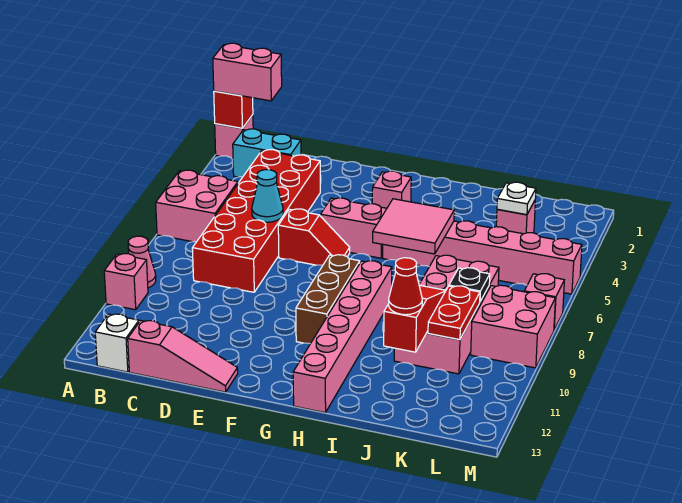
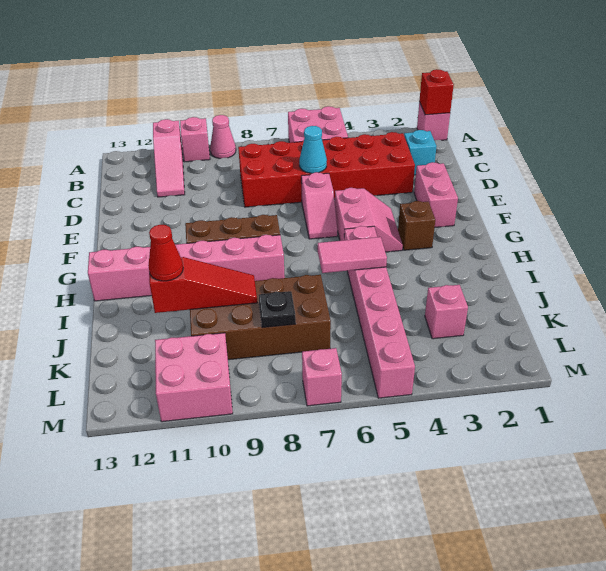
pink brick A1:B1 level 3 -> pink brick E2:F2 level 1
cyan brick B2:C2 level 1 -> cyan brick C2 level 1
white brick B13 level 1 -> none
pink slope C13:E13 level 1 top C -> pink slope A11:C11 level 1 top A
red slope E6:F6 level 1 top E -> pink slope E6:F6 level 1 top E
pink brick G3 level 1 -> brown brick G3 level 1
pink tile H5:I6 level 2 -> pink tile I5:I6 level 2
pink brick J7:K10 level 1 -> brown brick J7:K10 level 1
white plate K3 level 2 -> none
red plate K9:K10 level 2 -> none
pink brick L8:M9 level 1 -> pink brick L10:M11 level 1

